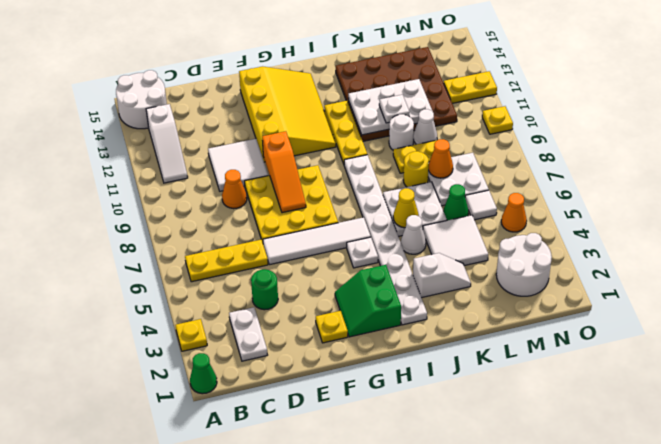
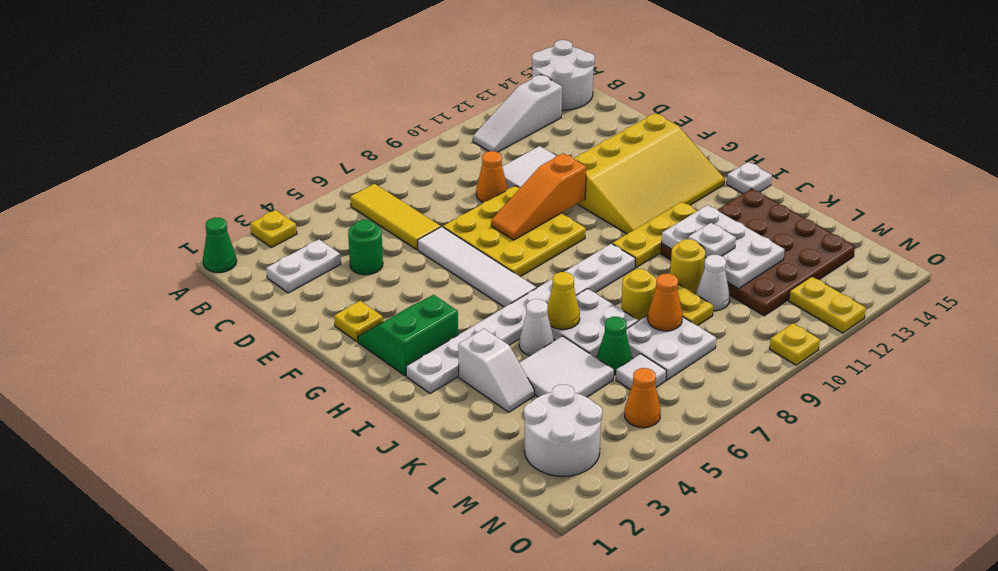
yellow plate B6:D6 level 1 -> yellow tile B6:D6 level 1
white plate H5 level 1 -> white plate I15 level 1
white round brick K10 level 1 -> yellow round brick K10 level 1

